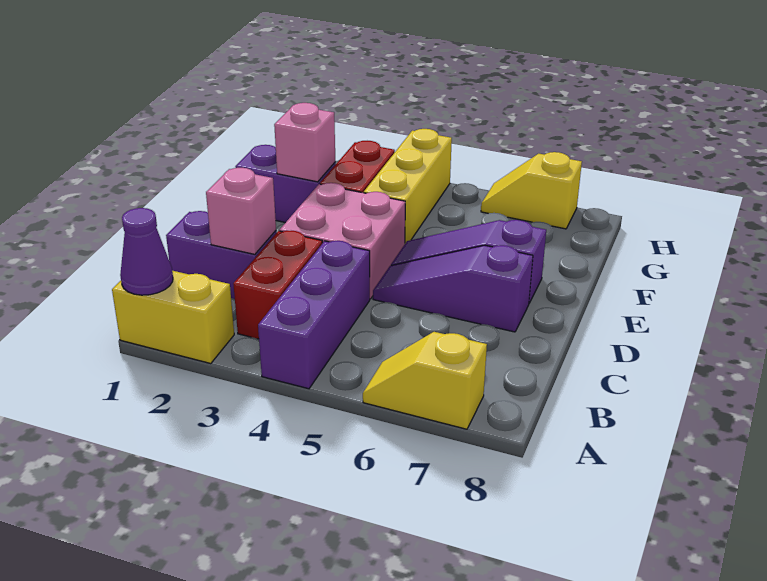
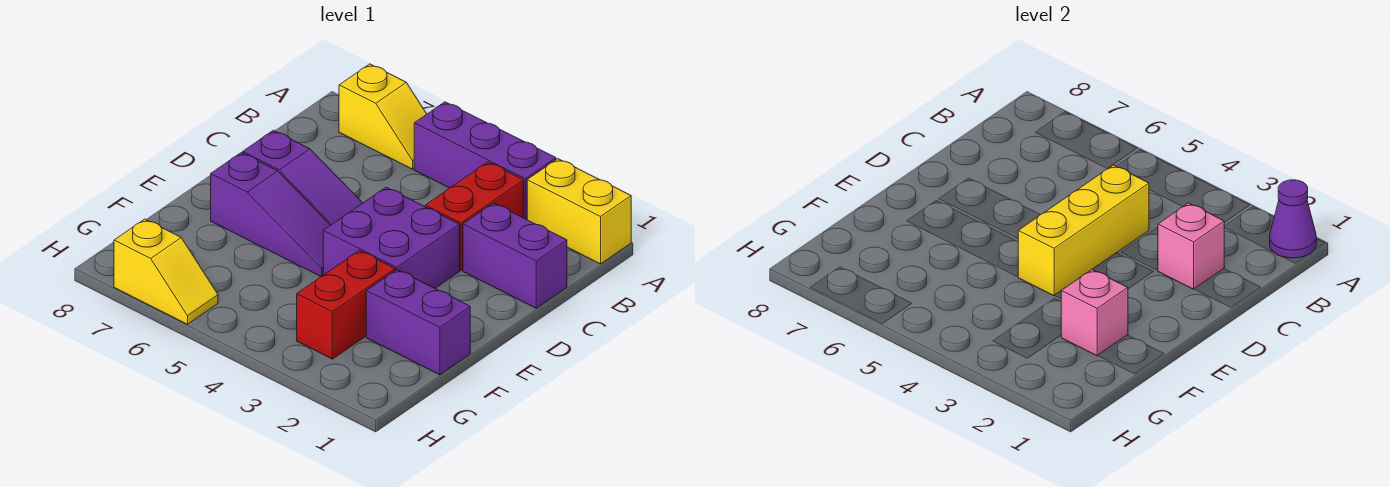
purple brick A4:C4 level 1 -> purple brick A3:A5 level 1
pink brick D3:E4 level 1 -> purple brick D3:E4 level 1
yellow brick F4:H4 level 1 -> yellow brick C4:E4 level 2

